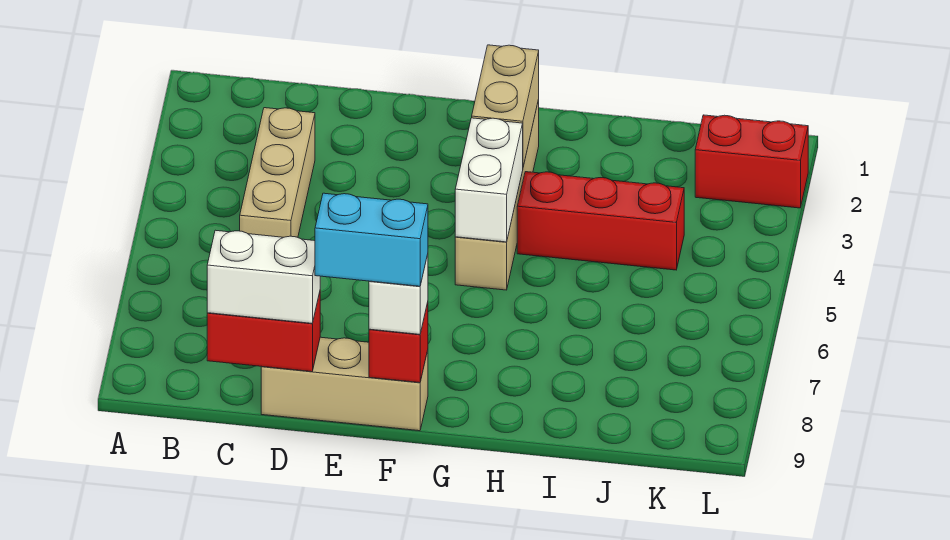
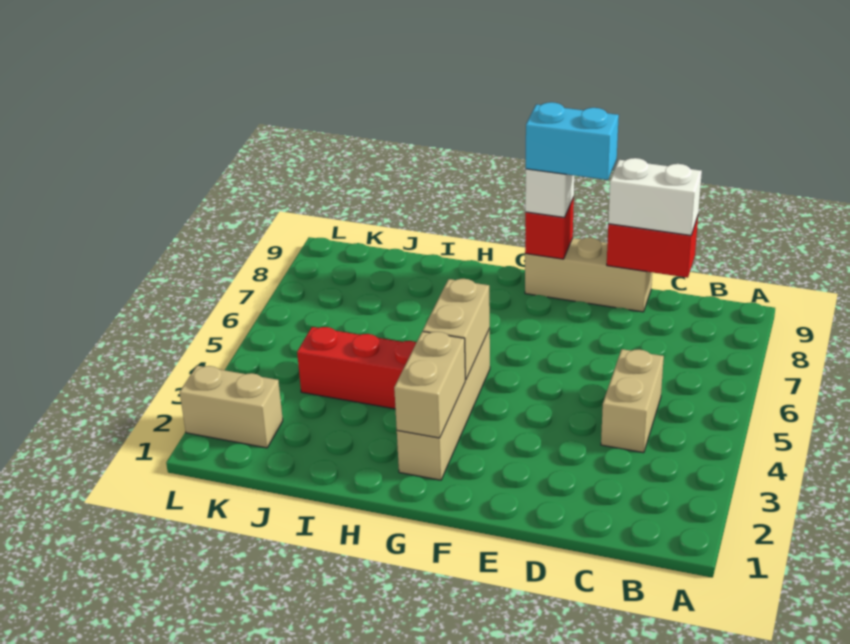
tan brick C3:C5 level 1 -> tan brick C4:C5 level 1
white brick G4:G5 level 2 -> tan brick G4:G5 level 2
red brick K2:L2 level 1 -> tan brick K2:L2 level 1

